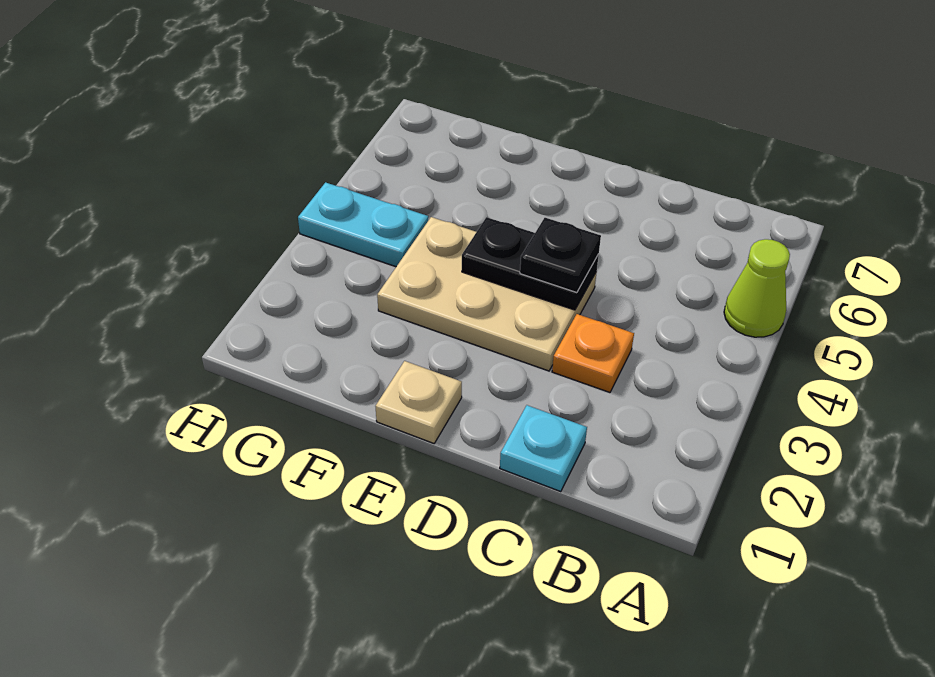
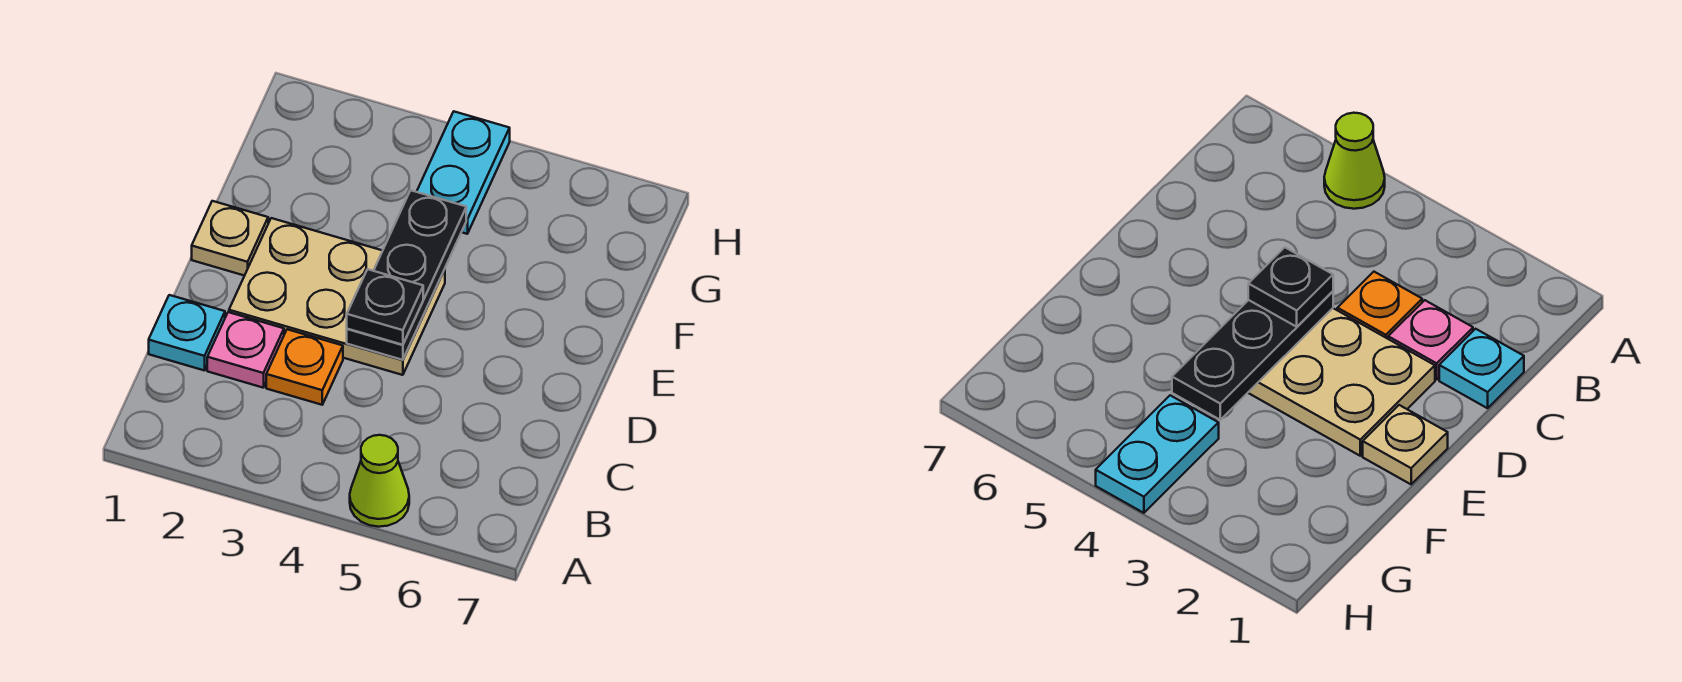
none -> pink plate C2 level 1
tan plate D3:F4 level 1 -> tan plate D2:E4 level 1
black plate D4:E4 level 2 -> black plate D4:F4 level 2

